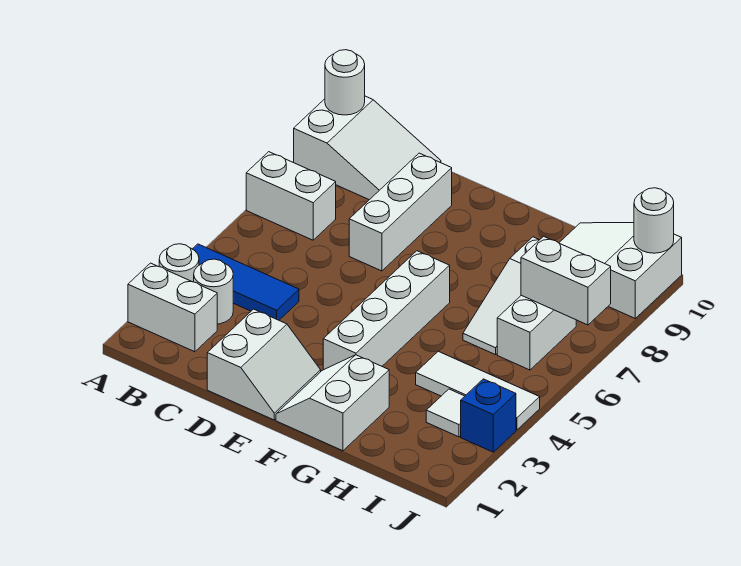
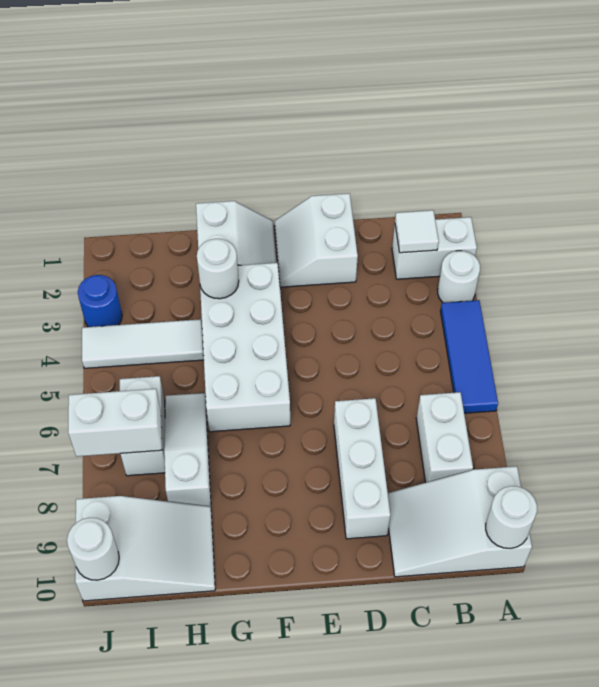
blue tile A4:C4 level 1 -> blue tile A4:A6 level 1
white brick A7:B7 level 1 -> white brick B7:B8 level 1
white round brick B3 level 1 -> white round brick G3 level 2
white brick F3:F6 level 1 -> white brick F3:G6 level 1
white tile I3 level 1 -> white tile B2 level 2
blue brick J3 level 1 -> blue round brick J3 level 1

